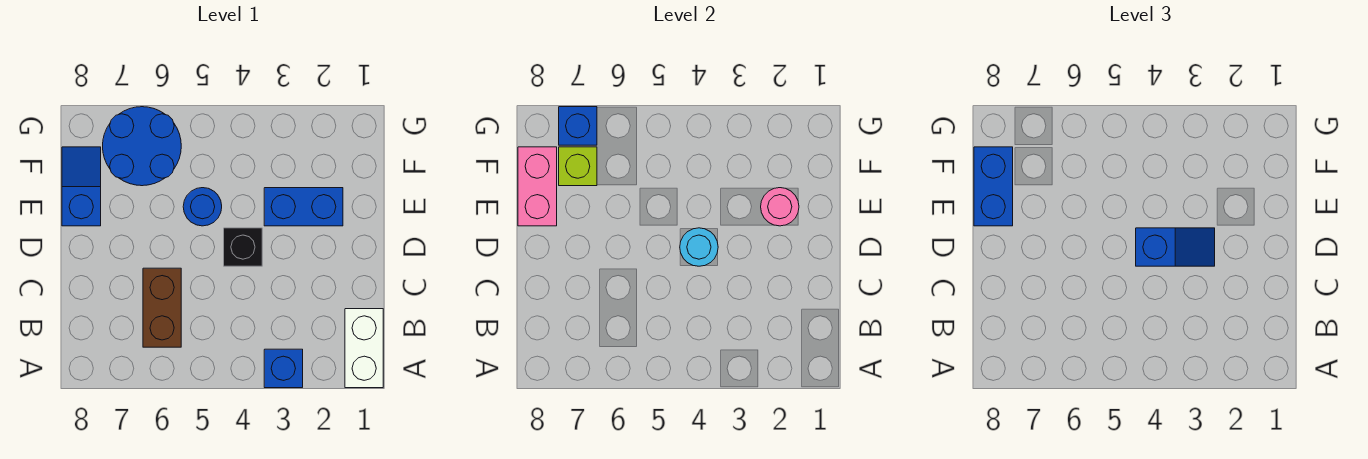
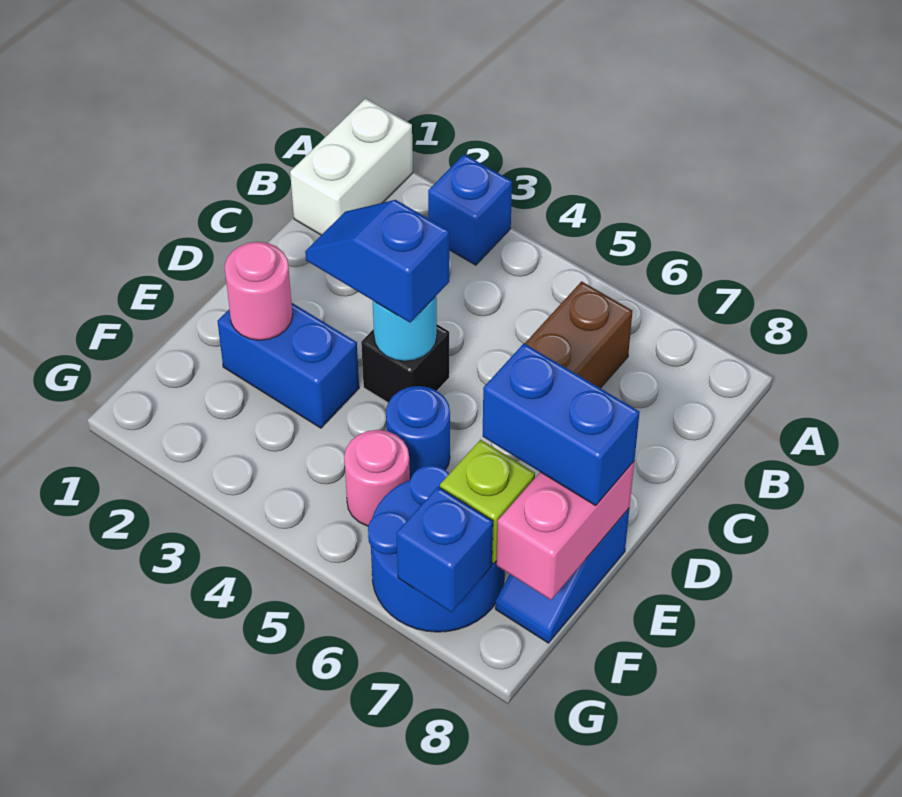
blue brick E8:F8 level 3 -> blue brick E7:E8 level 3
none -> pink round brick F5 level 1

